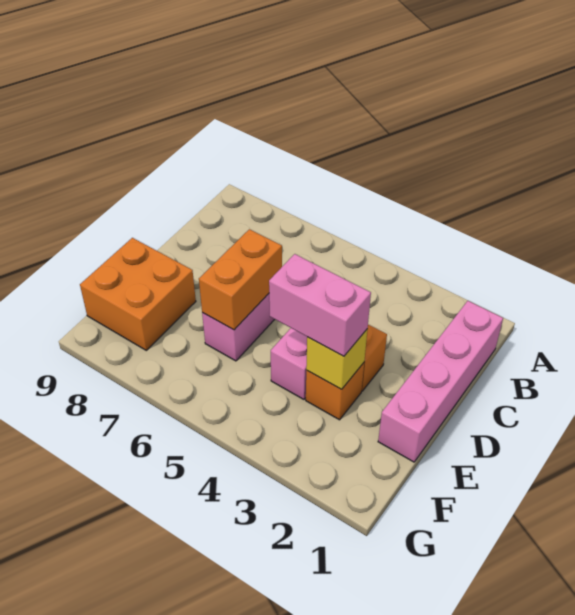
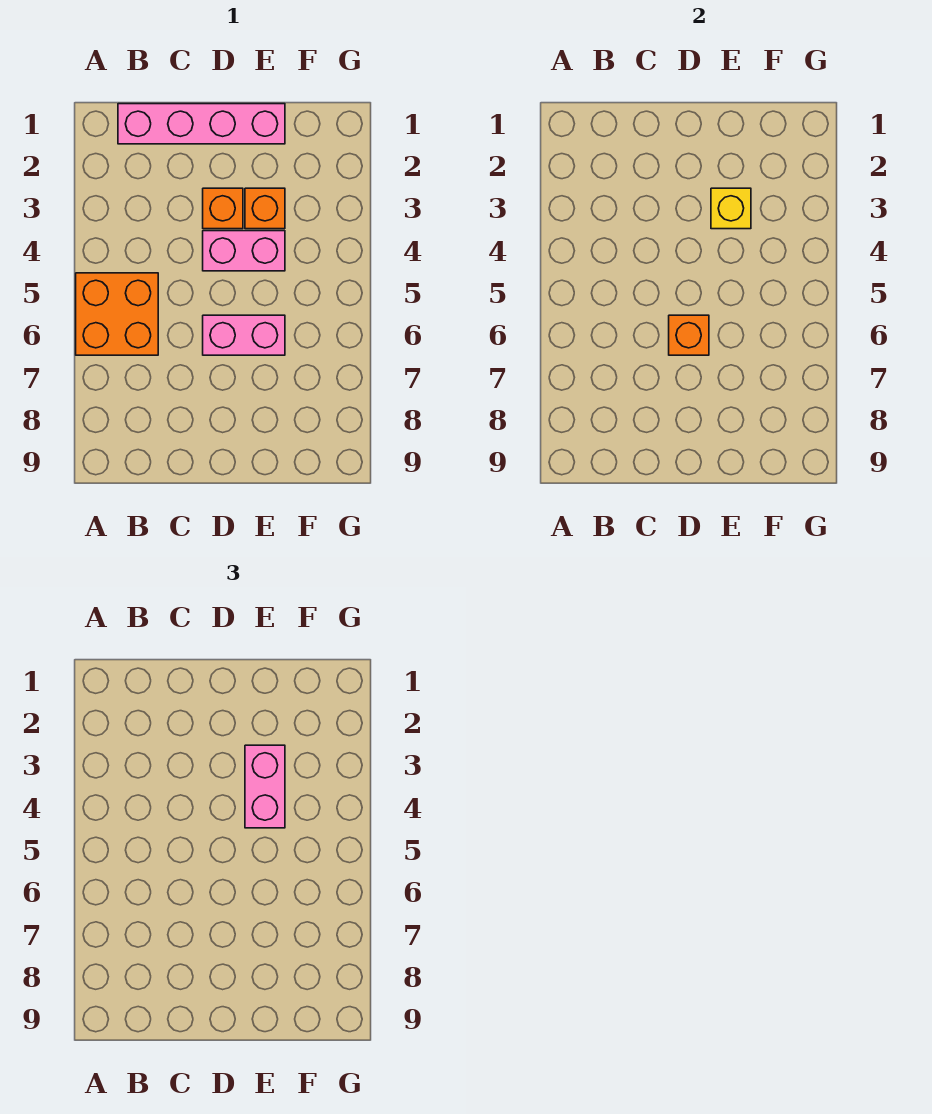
orange brick D6:E6 level 2 -> orange brick D6 level 2
orange brick E8:F9 level 1 -> orange brick A5:B6 level 1

